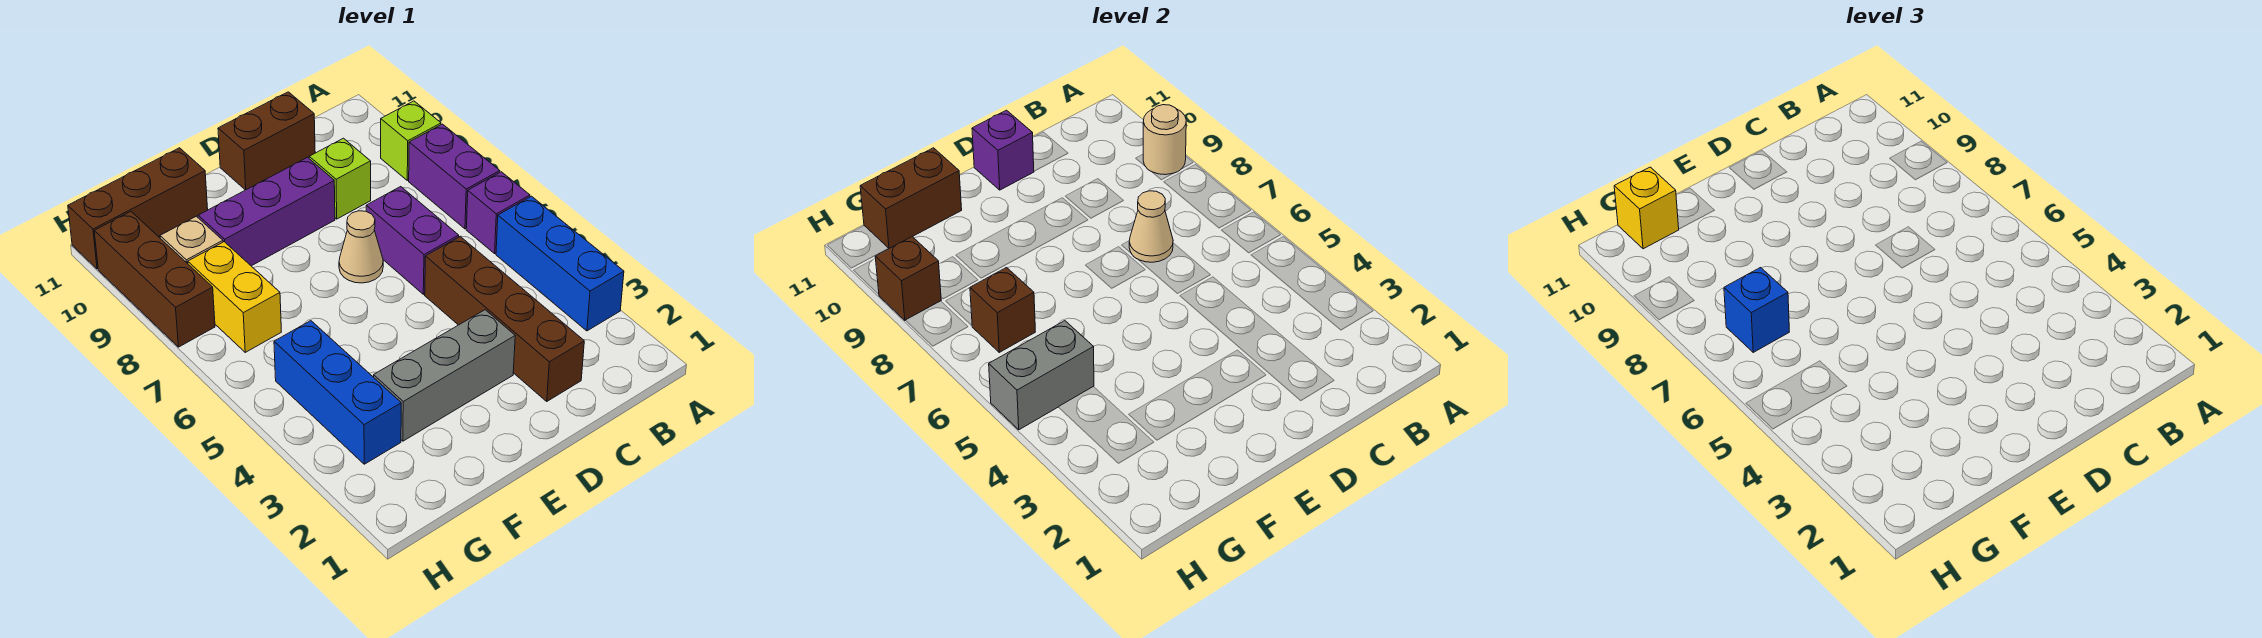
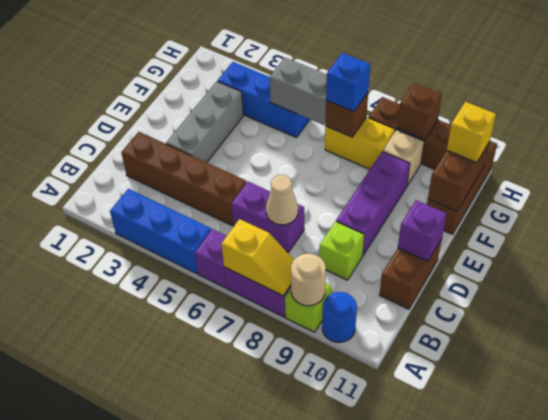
none -> yellow slope A7:A8 level 2 top 7
none -> blue round brick A10 level 1
tan cone D7 level 1 -> none
grey brick G5:H5 level 2 -> grey brick G5:G6 level 2

